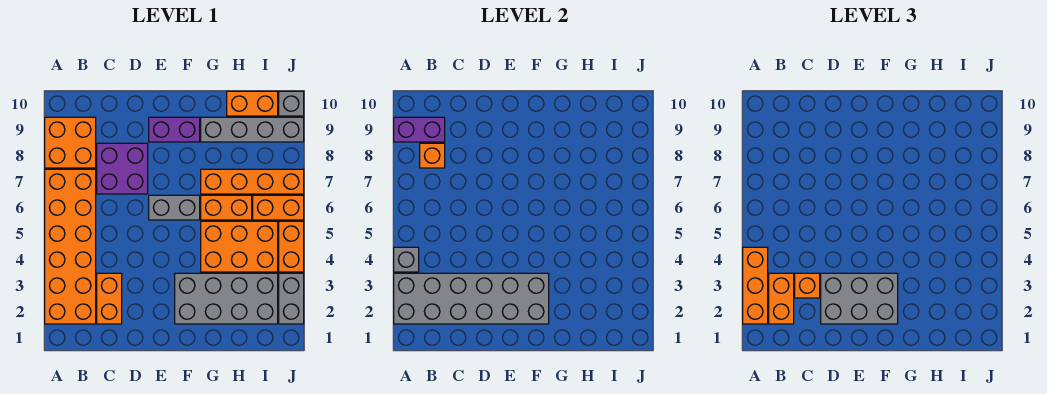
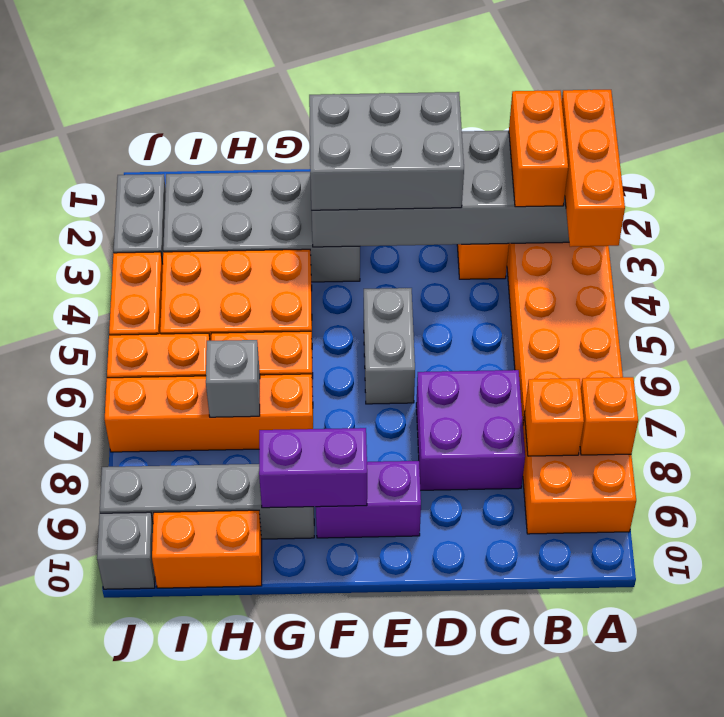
grey brick A4 level 2 -> grey brick H7 level 2
purple brick A9:B9 level 2 -> purple brick F9:G9 level 2
orange brick C3 level 3 -> orange brick A8 level 2
grey brick E6:F6 level 1 -> grey brick E5:E6 level 1

